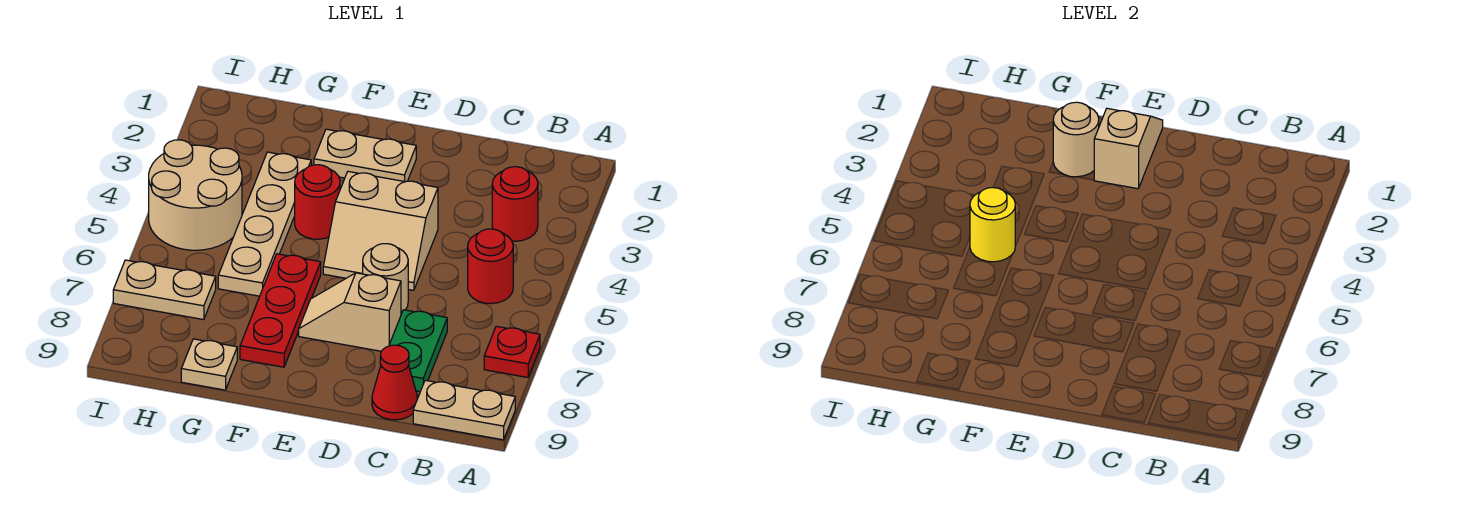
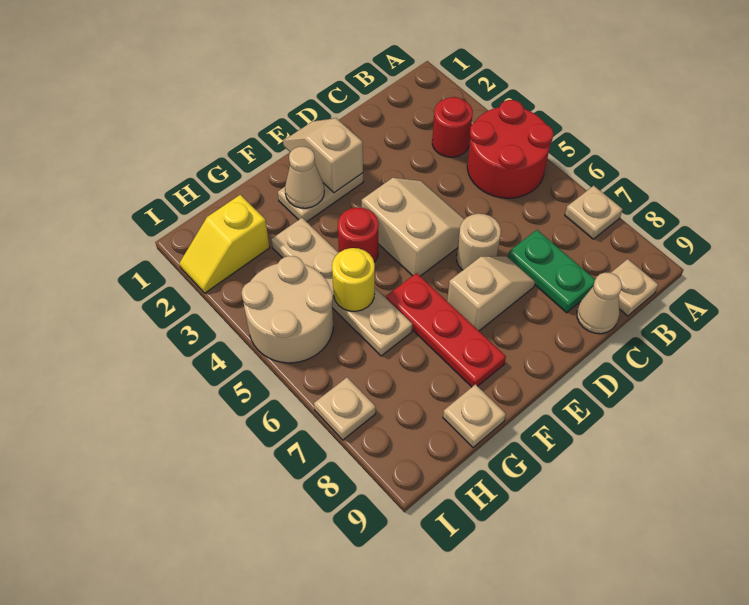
red plate A7 level 1 -> tan plate A7 level 1
tan plate A9:B9 level 1 -> tan plate B9 level 1
red round brick B5 level 1 -> red round brick A4:B5 level 1
red cone C9 level 1 -> tan cone C9 level 1
tan slope D4:E5 level 1 top 4 -> tan slope D4:E5 level 1 top E
tan slope D7:E7 level 1 top D -> tan slope D7:E7 level 1 top E
tan round brick F2 level 2 -> tan cone F2 level 2
none -> yellow slope H2:I2 level 1 top H
tan plate H7:I7 level 1 -> tan plate I7 level 1

